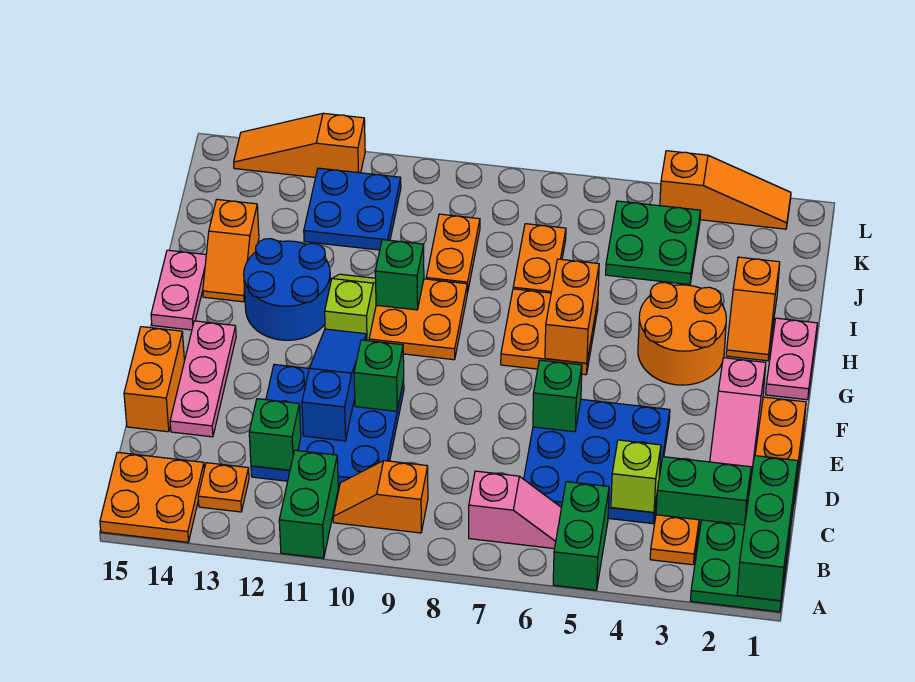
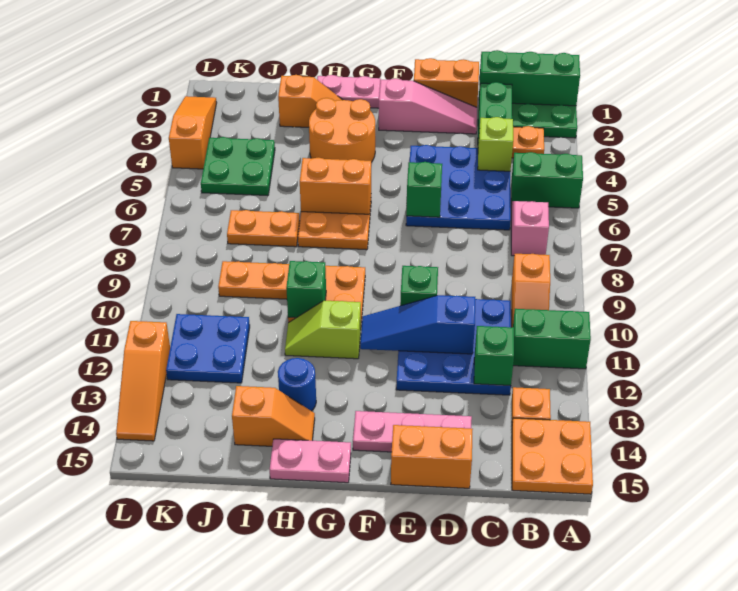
blue round brick G12:H13 level 1 -> blue round brick H13 level 1

